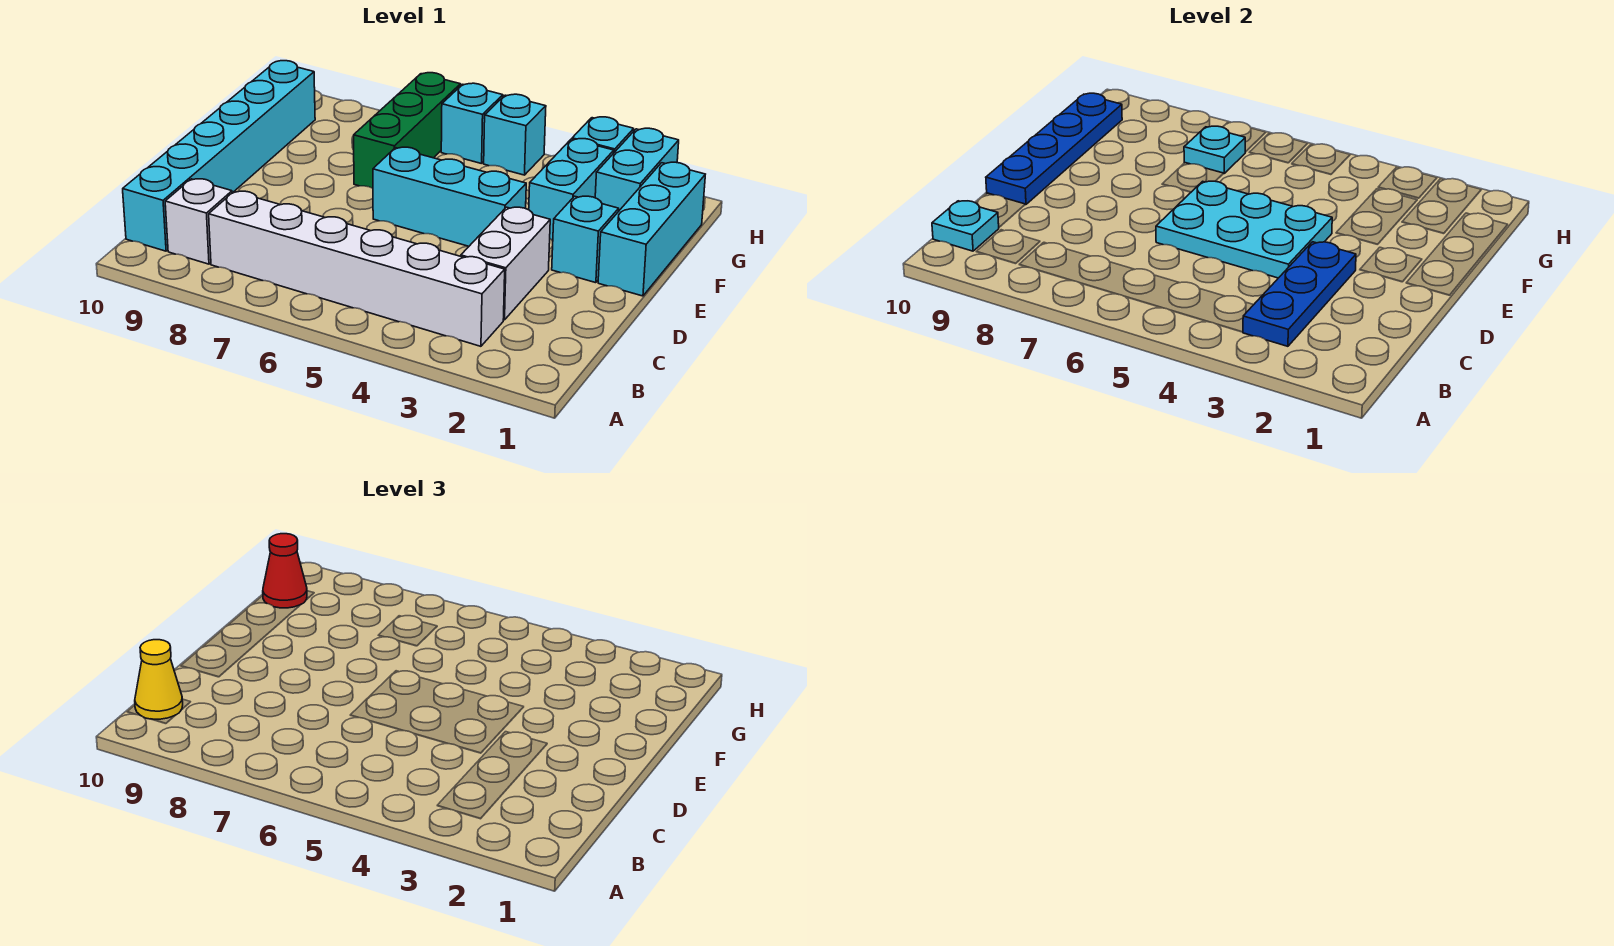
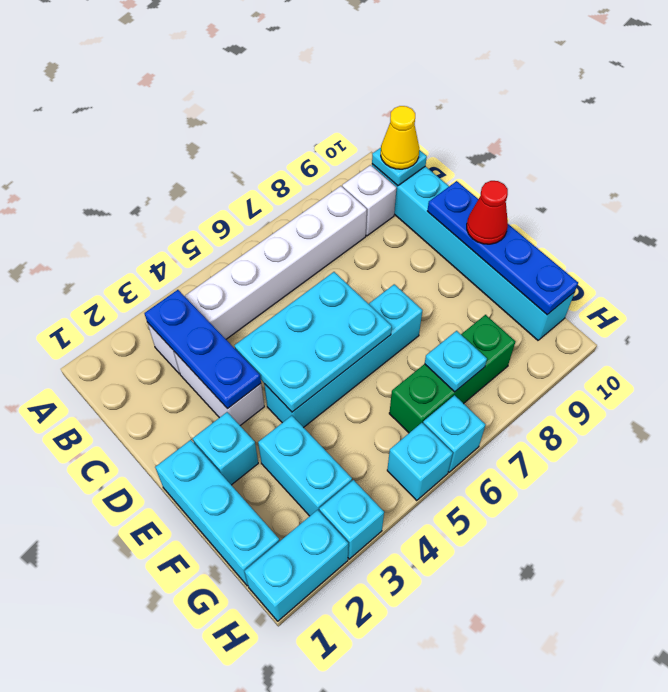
cyan brick E4:E6 level 1 -> cyan brick E4:E7 level 1
green brick F7:H7 level 1 -> green brick G6:G8 level 1
cyan brick G2:H2 level 1 -> cyan brick H1:H2 level 1
red cone G10 level 3 -> red cone E10 level 3

